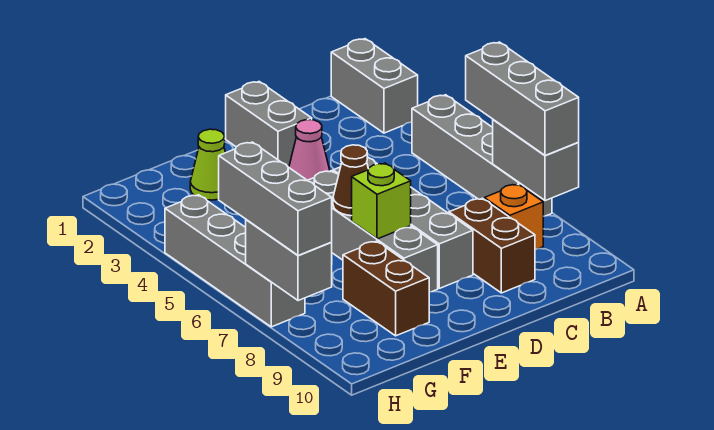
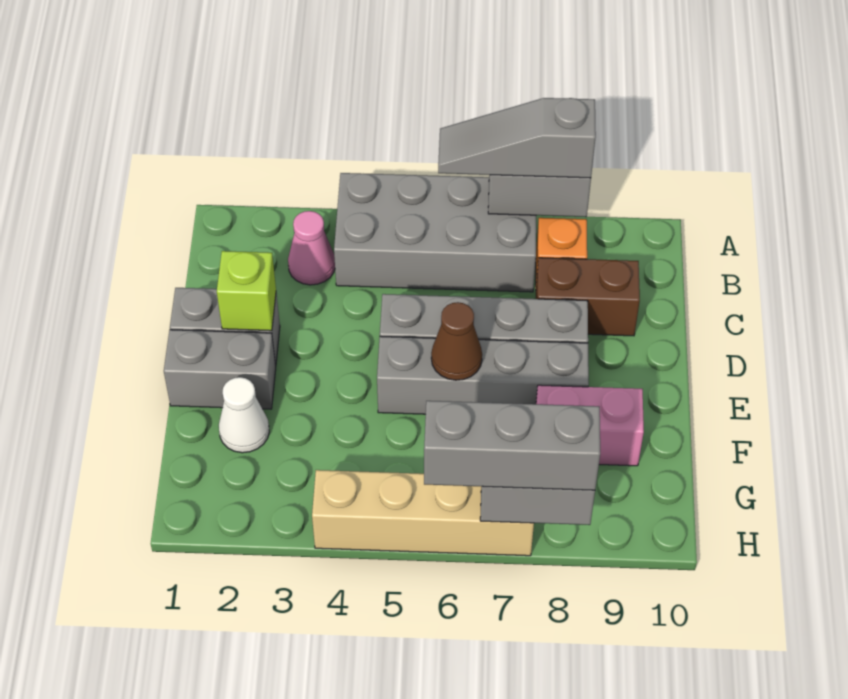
grey brick A1:A2 level 1 -> grey brick E1:E2 level 1
grey brick A4:A7 level 1 -> grey brick A4:B7 level 1
grey brick A6:A8 level 3 -> grey slope A6:A8 level 3 top 8
pink cone D3 level 1 -> pink cone B3 level 1
lime brick E7 level 2 -> lime brick D2 level 2
lime cone F2 level 1 -> white cone F2 level 1
brown brick F8:F9 level 1 -> pink brick F8:F9 level 1
grey brick H4:H7 level 1 -> tan brick H4:H7 level 1

